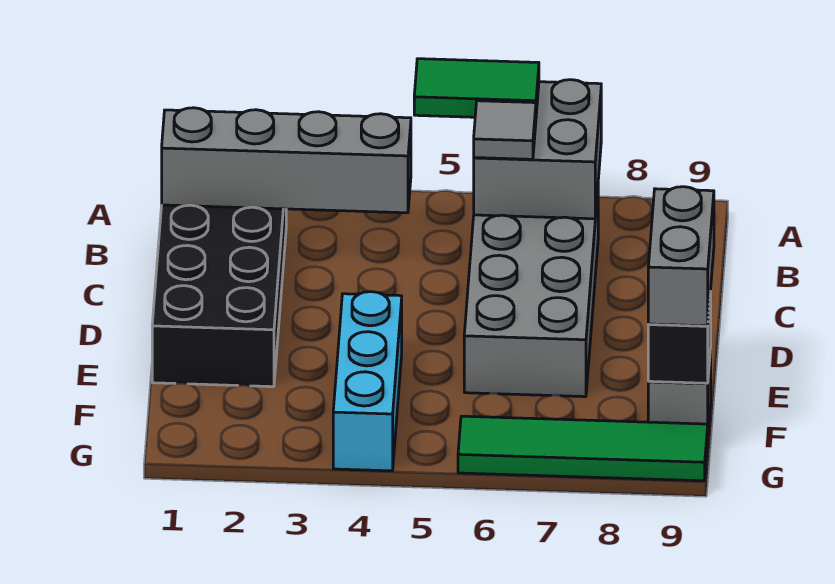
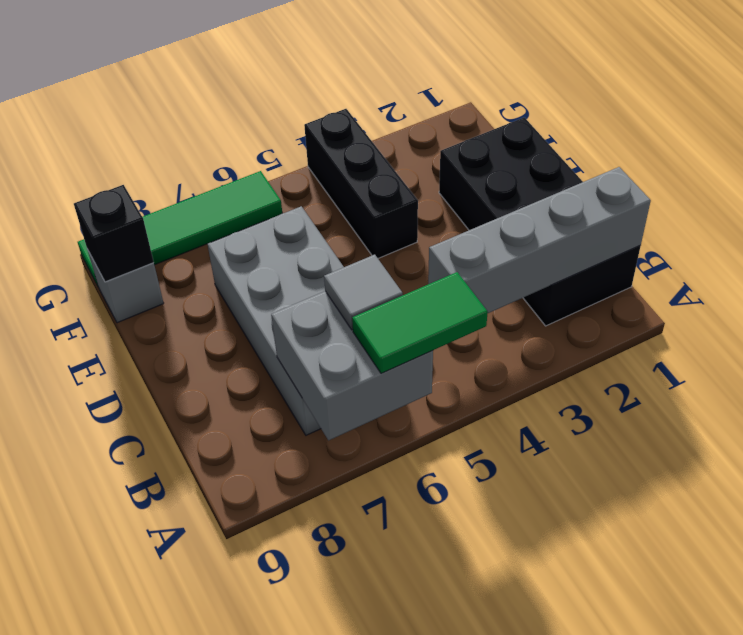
cyan brick E4:G4 level 1 -> black brick E4:G4 level 1
grey brick E9:F9 level 3 -> none

